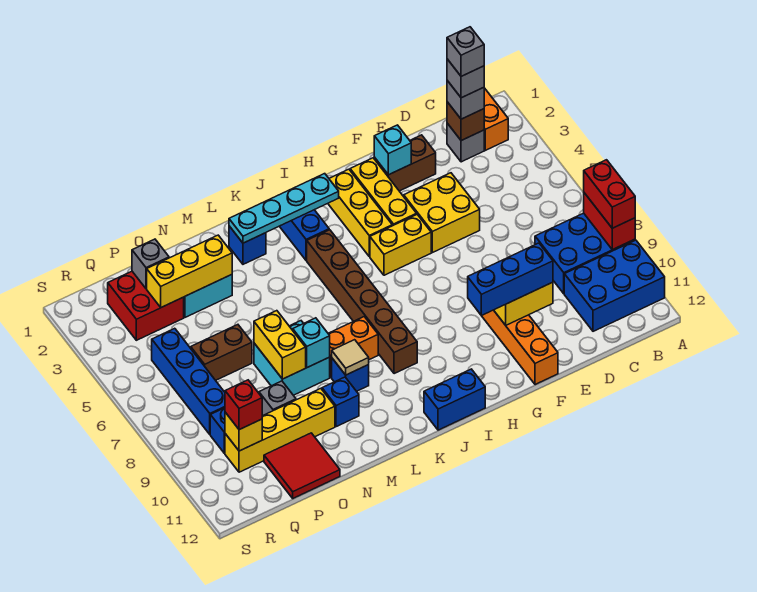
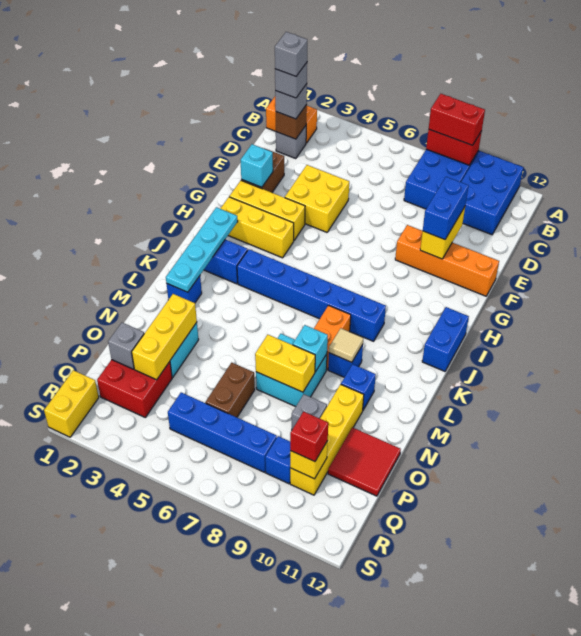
blue brick E10:G10 level 3 -> blue brick E10:F10 level 3
yellow brick G5:H5 level 1 -> yellow brick R1:S1 level 1
brown brick J4:J9 level 1 -> blue brick J4:J9 level 1

